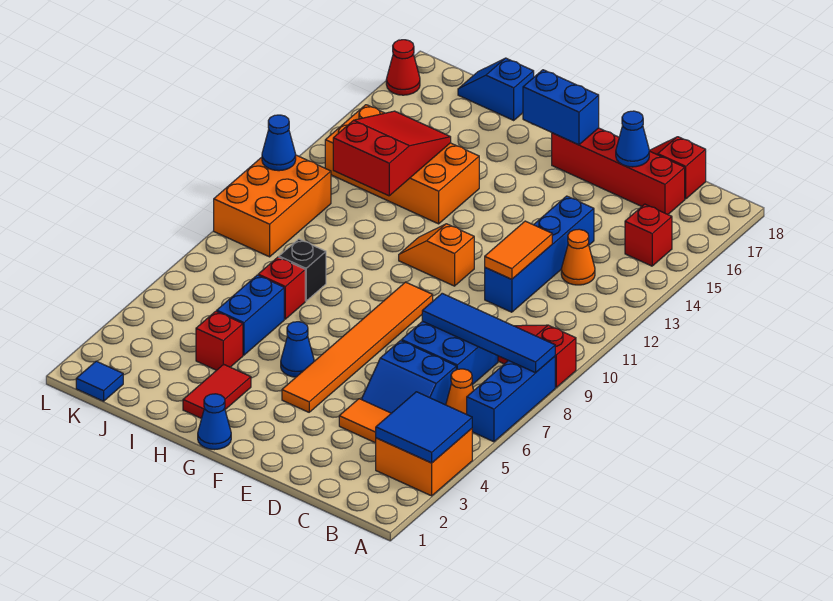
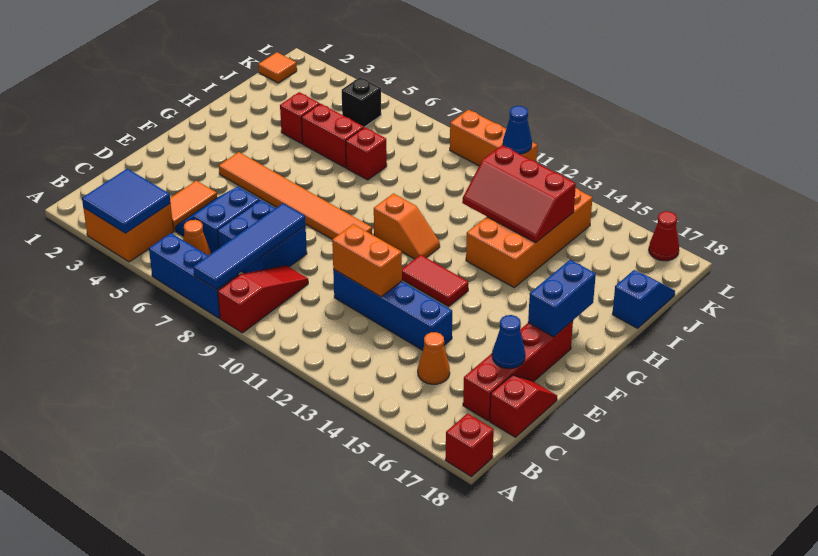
red brick B15 level 1 -> red brick A18 level 1
orange cone C13 level 1 -> orange cone C15 level 1
orange tile D11:D12 level 2 -> orange brick D11:D12 level 2
orange slope F11:G11 level 1 top F -> orange slope G10:G11 level 1 top 10
blue cone G1 level 1 -> none
blue cone G5 level 1 -> none
red tile H2:H3 level 1 -> red tile F12:F13 level 1
blue brick I5:I6 level 1 -> red brick I5:I6 level 1
black brick I8 level 1 -> black brick K5 level 1
red slope I12:J14 level 2 top 12 -> red slope I12:J14 level 2 top J
blue tile K1 level 1 -> orange tile K1 level 1
orange brick K9:L11 level 1 -> orange brick L9:L11 level 1

